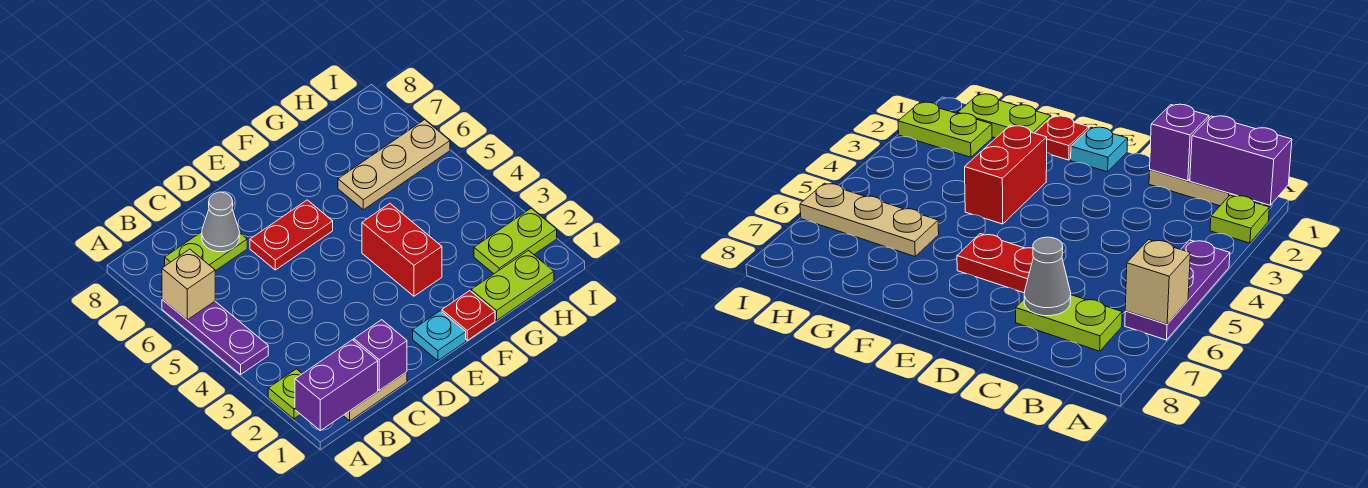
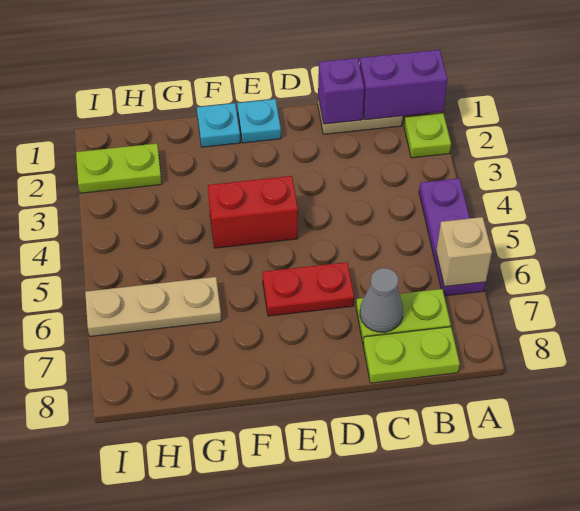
red plate F1 level 1 -> cyan plate F1 level 1
red brick F3:F4 level 1 -> red brick E4:F4 level 1
lime plate G1:H1 level 1 -> lime plate B8:C8 level 1

